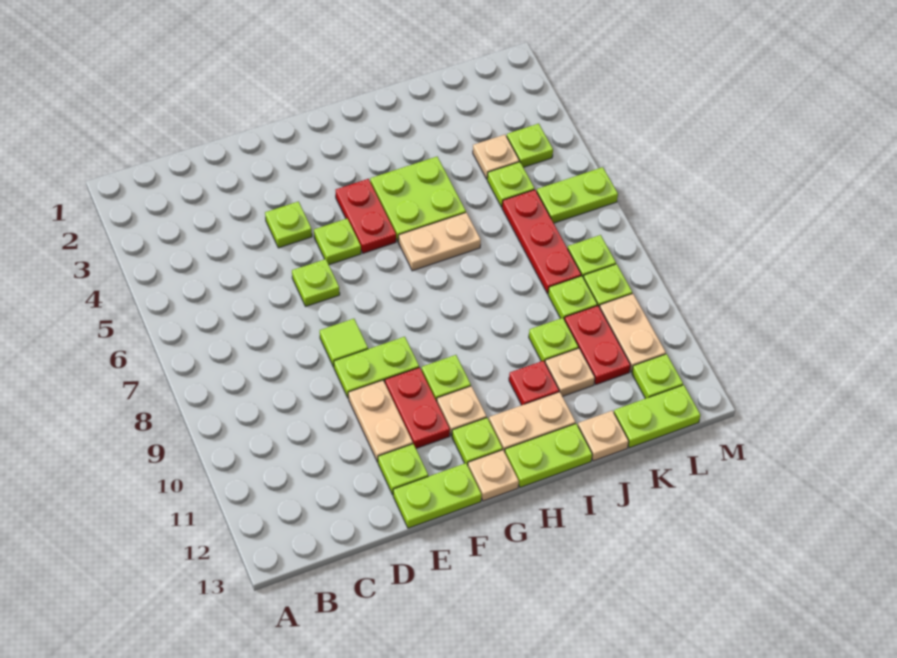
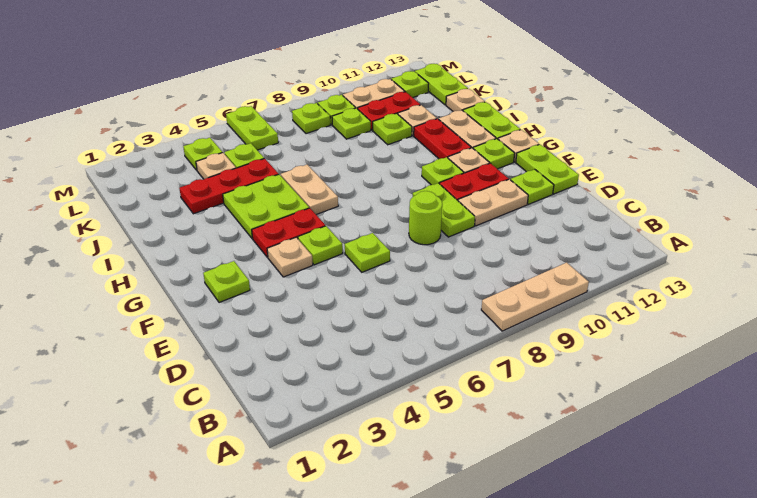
none -> tan plate A8:A10 level 1
lime plate E4 level 1 -> lime plate F2 level 1
lime tile E8 level 1 -> lime round brick E8 level 1
none -> tan plate F4 level 1
red plate I11 level 1 -> red plate H11:I11 level 1
red plate K6:K8 level 1 -> red plate J3:J5 level 1

